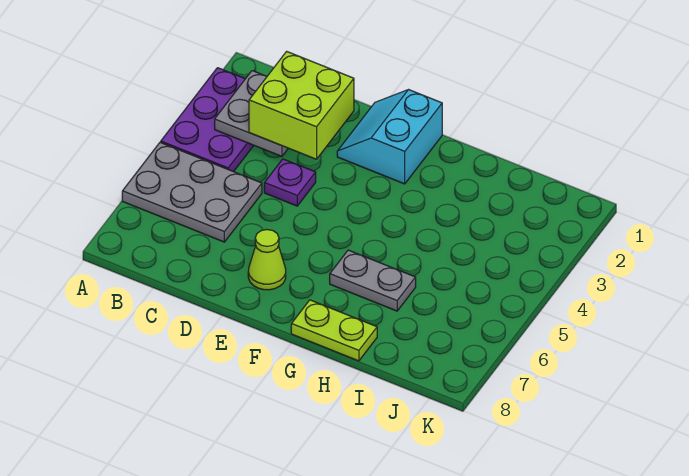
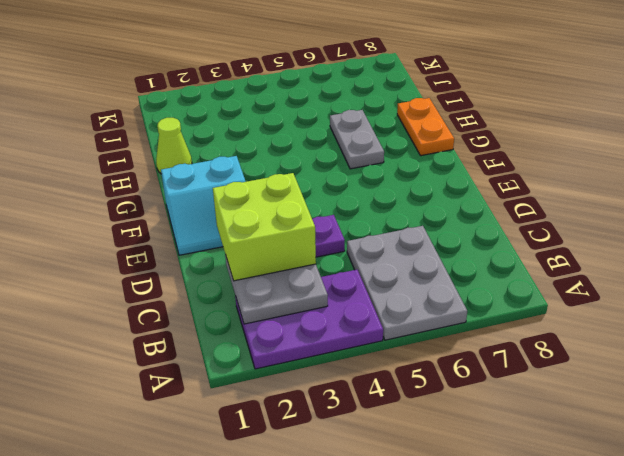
lime cone E7 level 1 -> lime cone H1 level 1
lime plate G8:H8 level 1 -> orange plate G8:H8 level 1

